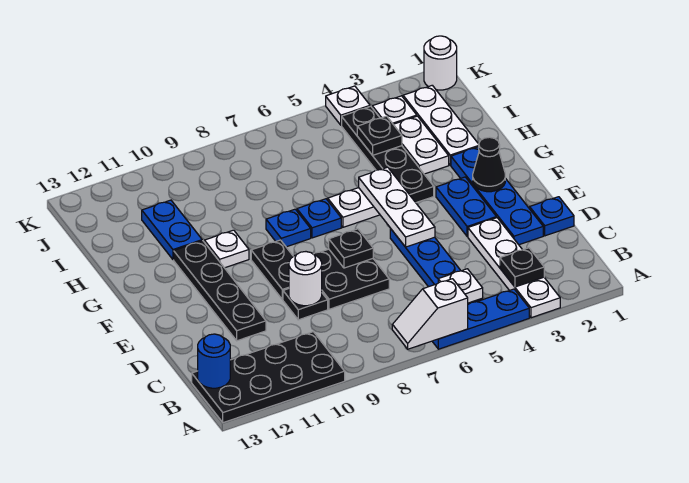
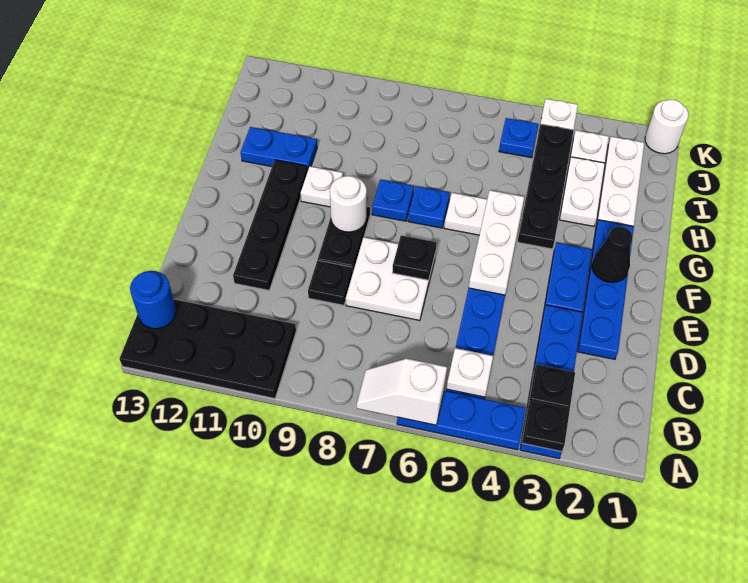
white plate A3:D3 level 1 -> blue plate A3:D3 level 1
blue plate D1 level 1 -> blue plate J5 level 1
black plate D7:E8 level 1 -> white plate D7:E8 level 1
white round brick D9 level 2 -> white round brick F9 level 2
blue plate H11:I11 level 1 -> blue plate H11:H12 level 1
black plate I4 level 2 -> black plate A3 level 2

